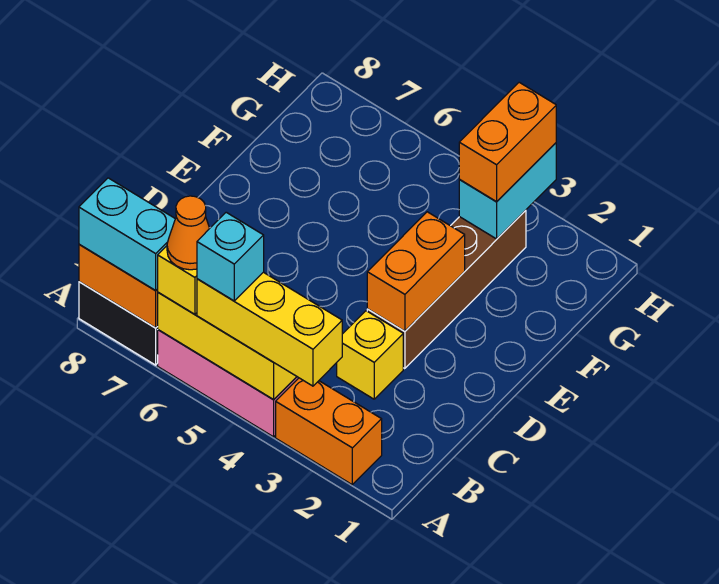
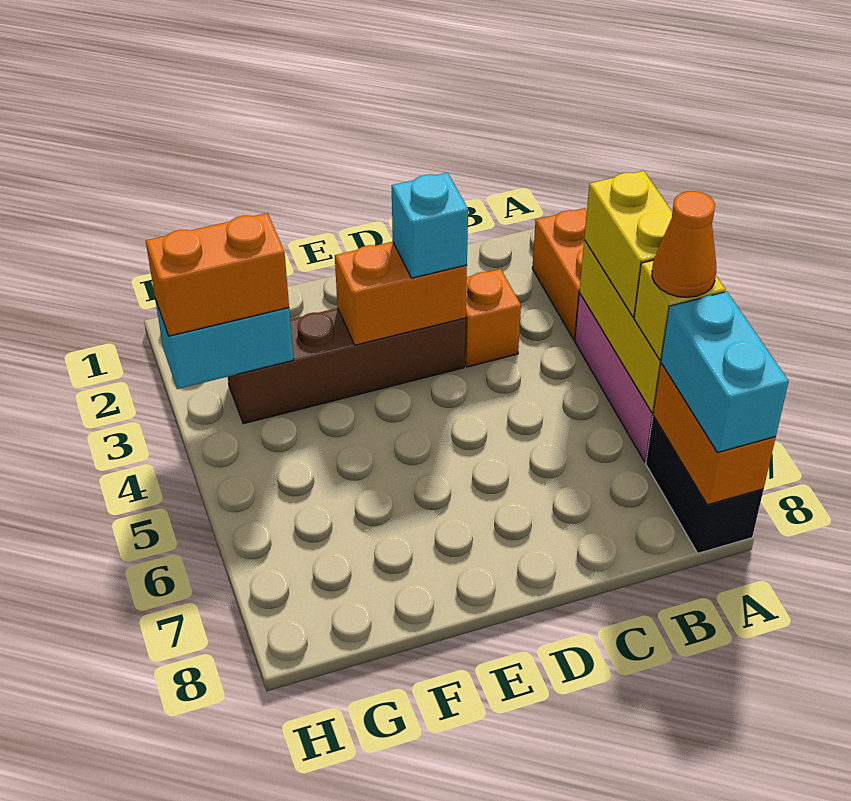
yellow brick A3:A5 level 3 -> yellow brick A4:A5 level 3
cyan brick A5 level 4 -> cyan brick D3 level 3
yellow brick C3 level 1 -> orange brick C3 level 1

